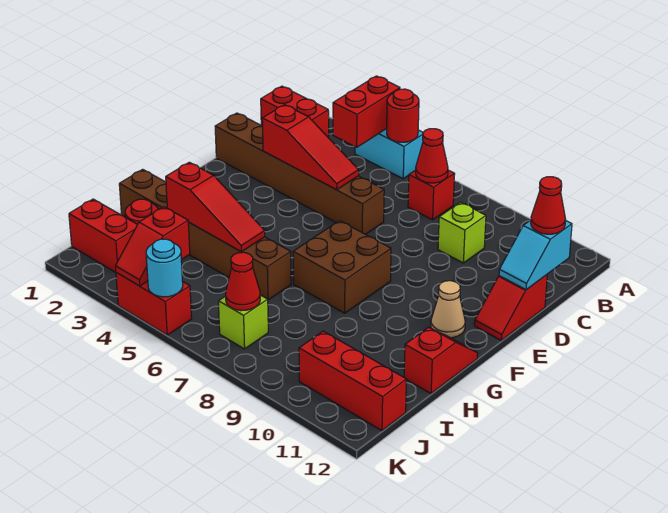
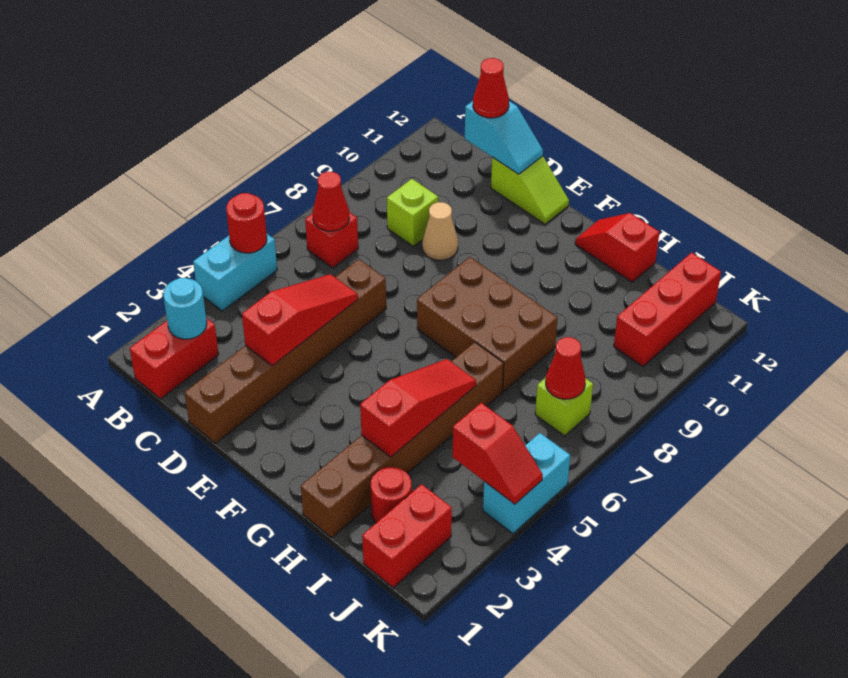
red brick A4:B4 level 2 -> none
red slope D12:E12 level 1 top D -> lime slope D12:E12 level 1 top D
brown brick F7:G8 level 1 -> brown brick F7:H8 level 1
tan cone F11 level 1 -> tan cone D9 level 1
red brick K4:K5 level 1 -> cyan brick K4:K5 level 1
cyan round brick K5 level 2 -> cyan round brick B2 level 2

